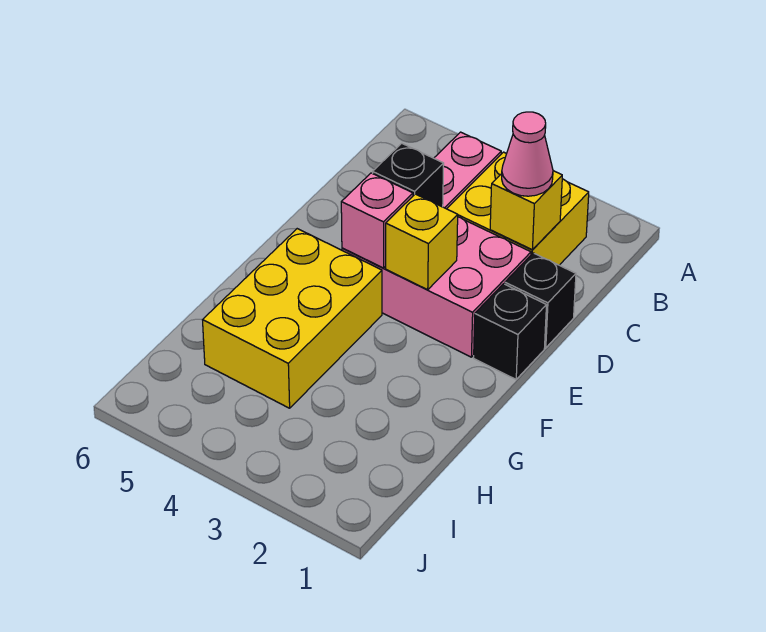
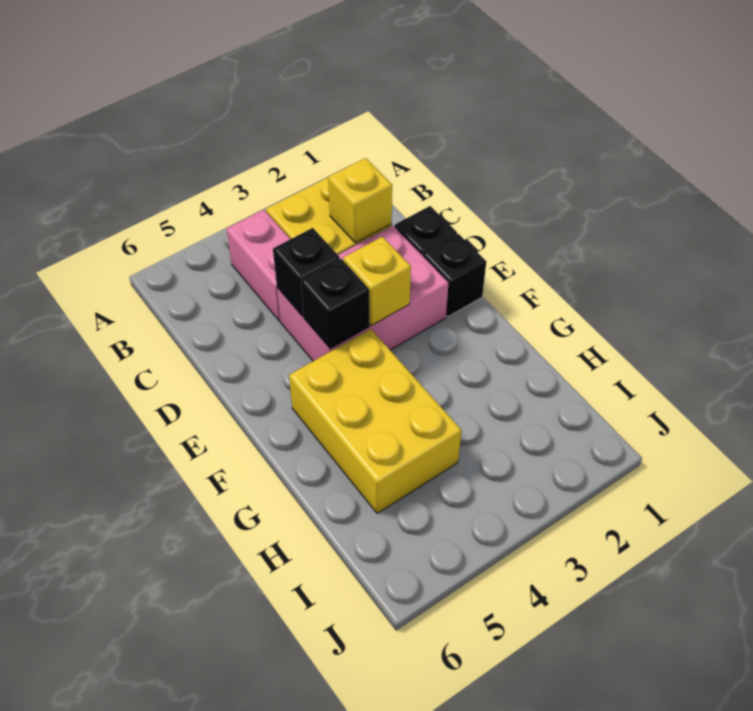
pink cone C2 level 3 -> none
pink brick E4 level 2 -> black brick E4 level 2

